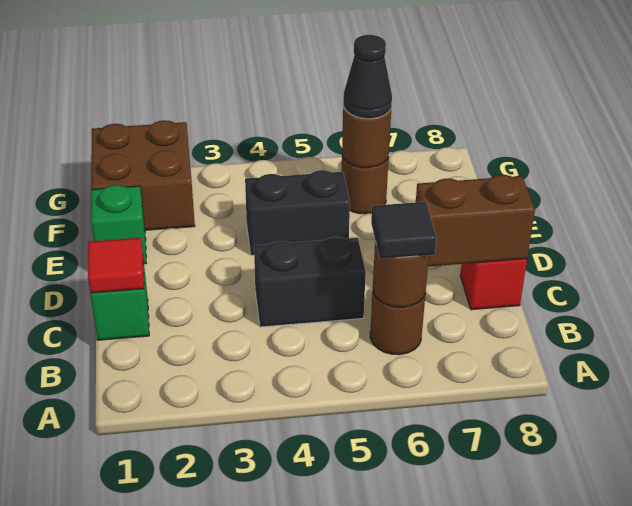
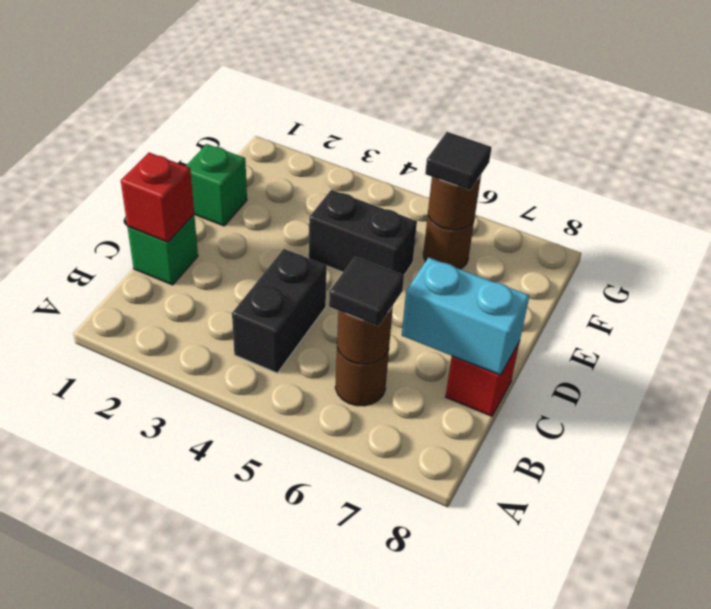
red tile C1 level 2 -> red brick C1 level 2
black brick C4:C5 level 1 -> black brick B4:C4 level 1
brown brick C7:C8 level 2 -> cyan brick C7:C8 level 2
brown brick F1:G2 level 1 -> none
black cone F6 level 3 -> black tile F6 level 3

